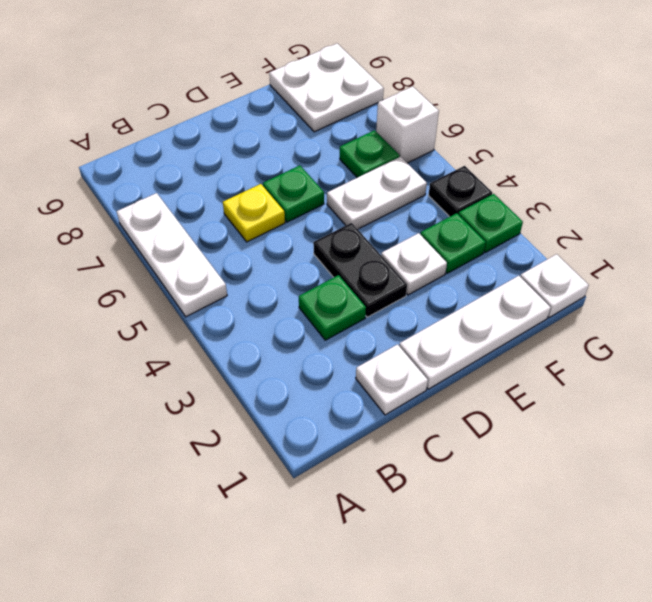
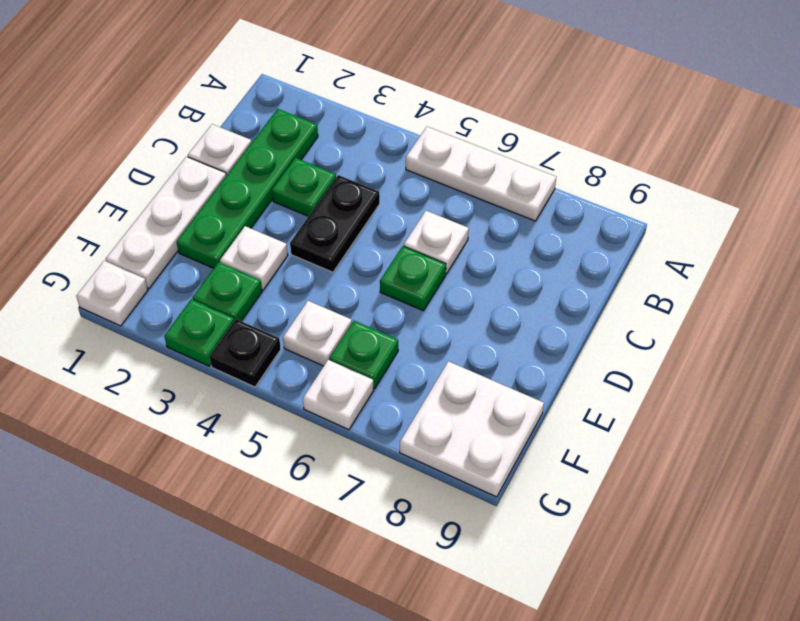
none -> green plate B2:E2 level 1
yellow plate C6 level 1 -> white plate C6 level 1
black plate D3:D4 level 1 -> black plate C4:D4 level 1
white plate E5:F5 level 1 -> white plate F5 level 1
white brick G6 level 1 -> white plate G6 level 1

